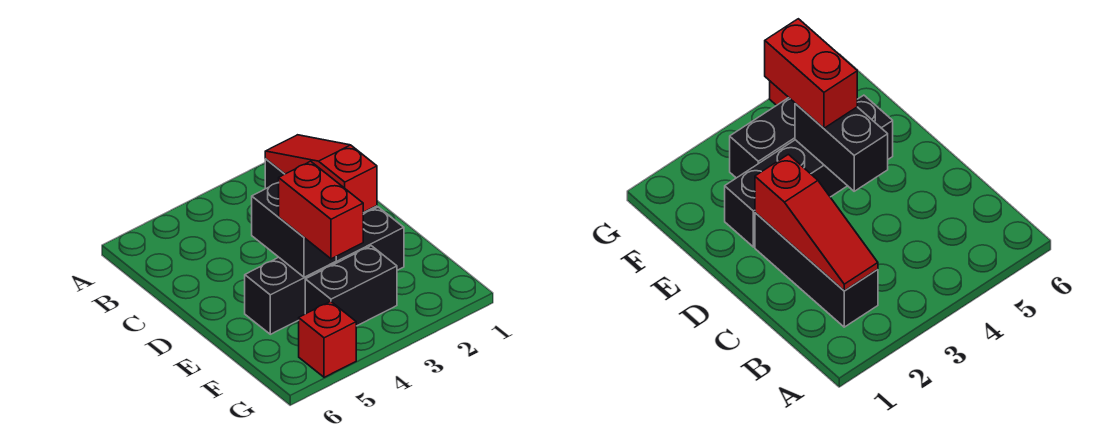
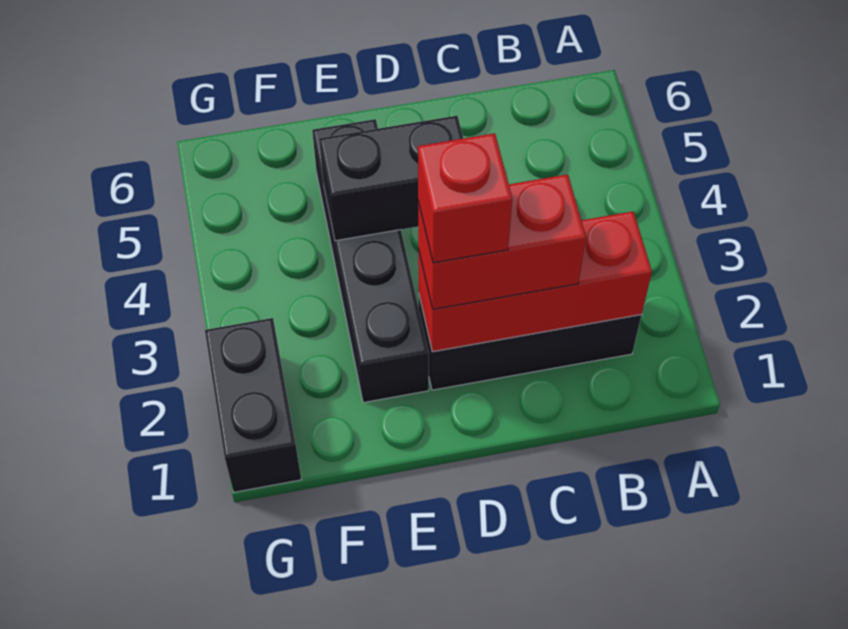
red slope B2:D2 level 2 top D -> red brick B2:D2 level 2
red brick E4:F4 level 3 -> red brick C2:D2 level 3
black brick F3:F4 level 1 -> black brick G1:G2 level 1
red brick G5 level 1 -> red brick D2 level 4

